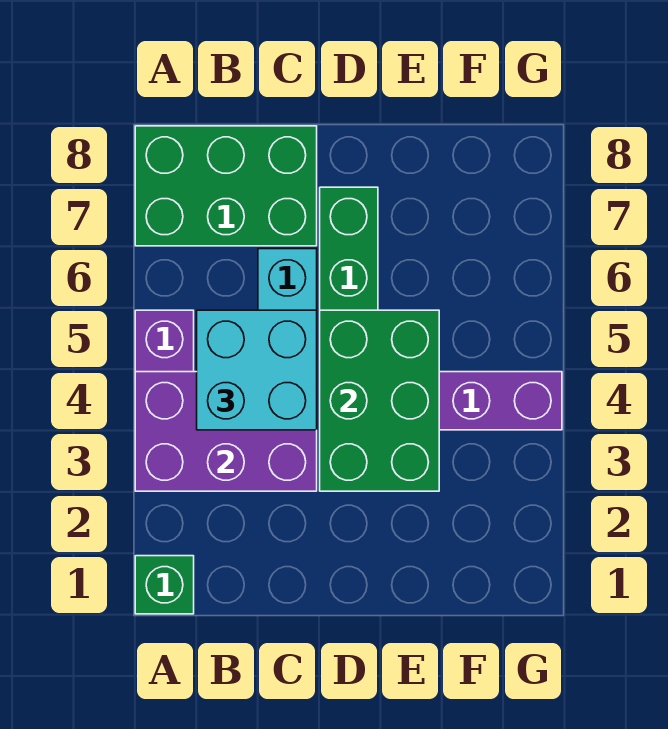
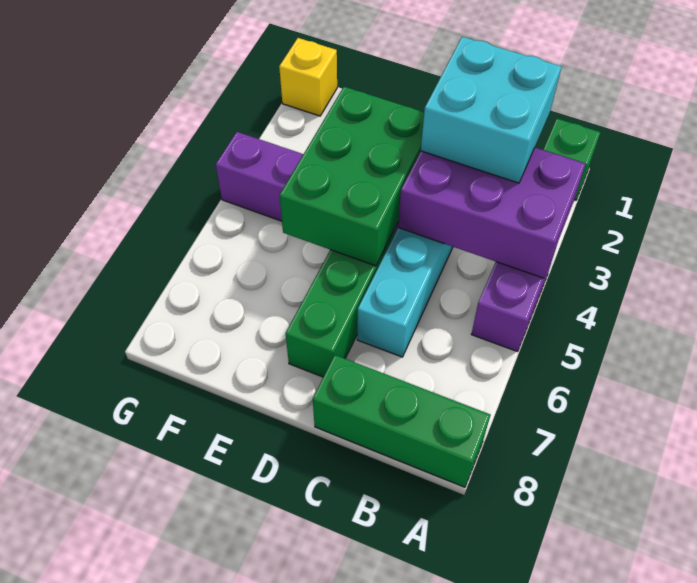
green brick A7:C8 level 1 -> green brick A8:C8 level 1
cyan brick B4:C5 level 3 -> cyan brick B2:C3 level 3
none -> yellow brick G1 level 1

